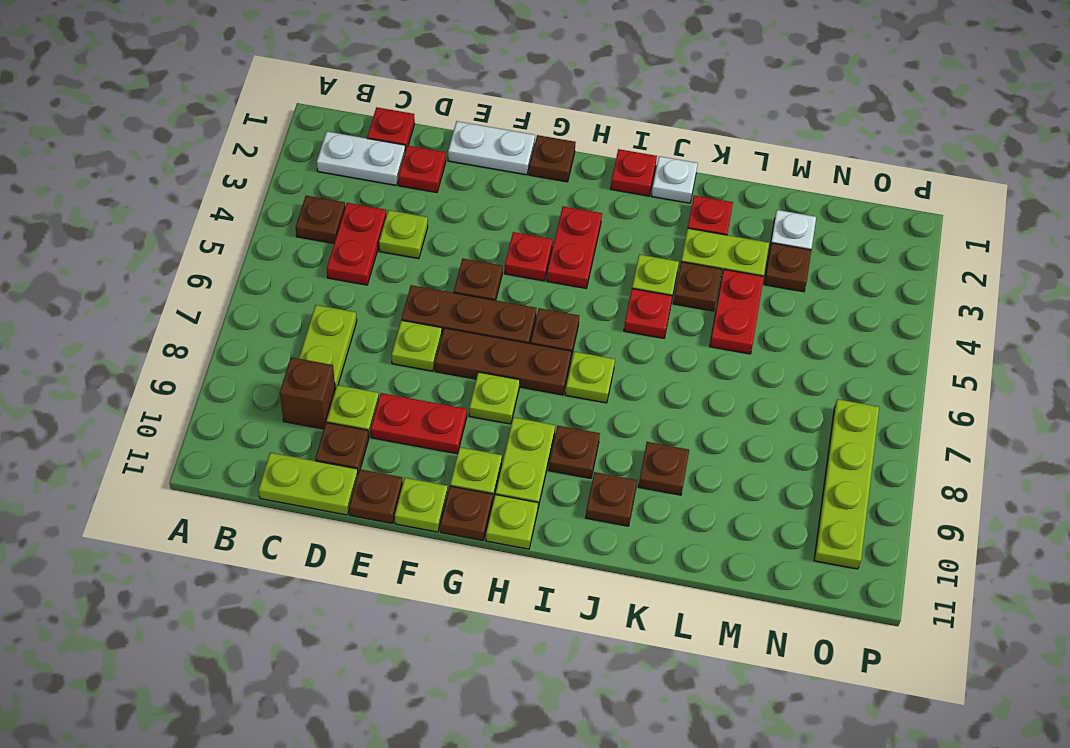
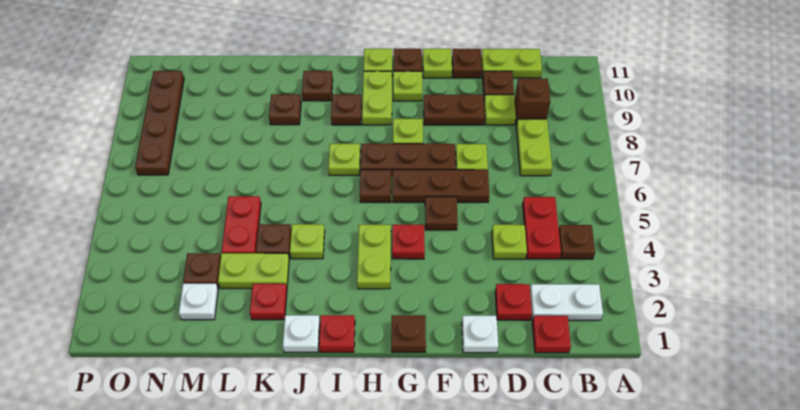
white plate E1:F1 level 1 -> white plate E1 level 1
red plate E9:F9 level 1 -> brown plate E9:F9 level 1
red plate H3:H4 level 1 -> lime plate H3:H4 level 1
red plate J5 level 1 -> none
lime plate O7:O10 level 1 -> brown plate O7:O10 level 1

